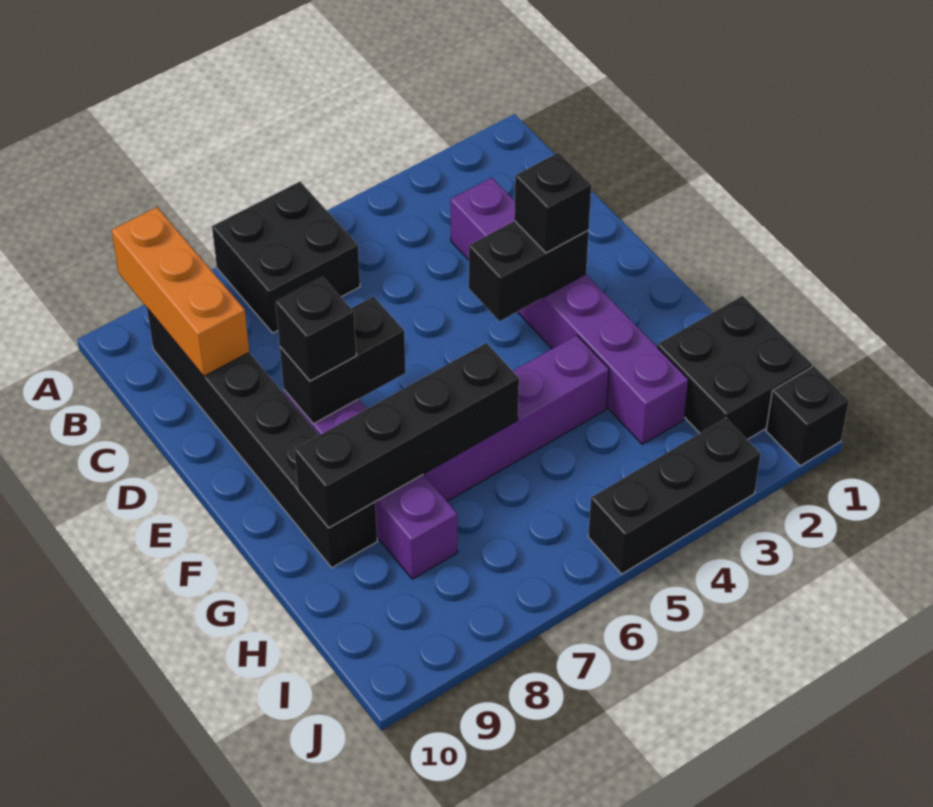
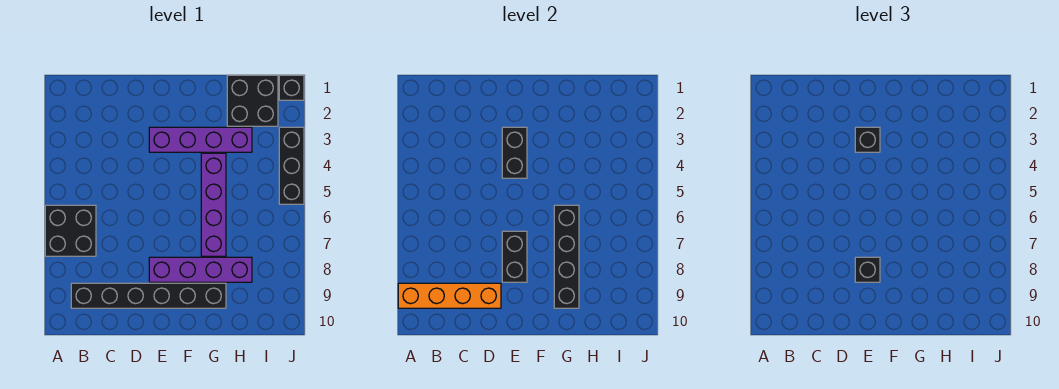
orange brick A9:C9 level 2 -> orange brick A9:D9 level 2
purple brick C3:H3 level 1 -> purple brick E3:H3 level 1

